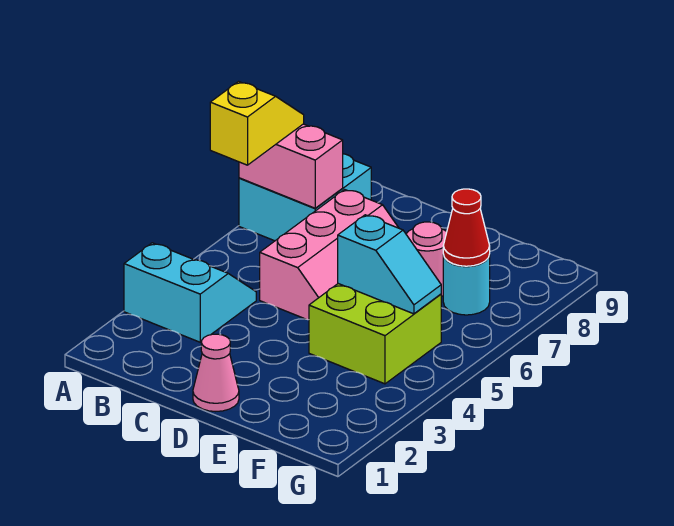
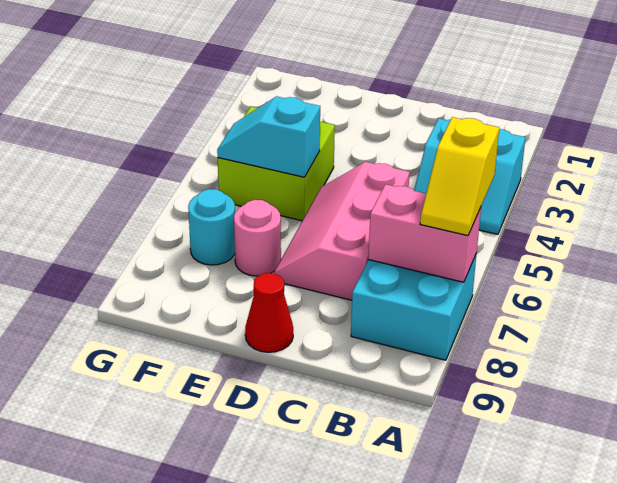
pink cone D1 level 1 -> none
red cone F7 level 2 -> red cone D9 level 1

